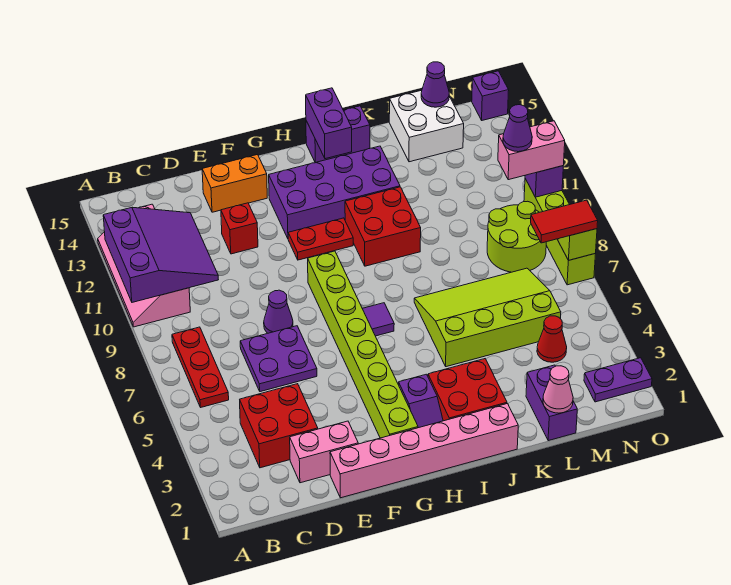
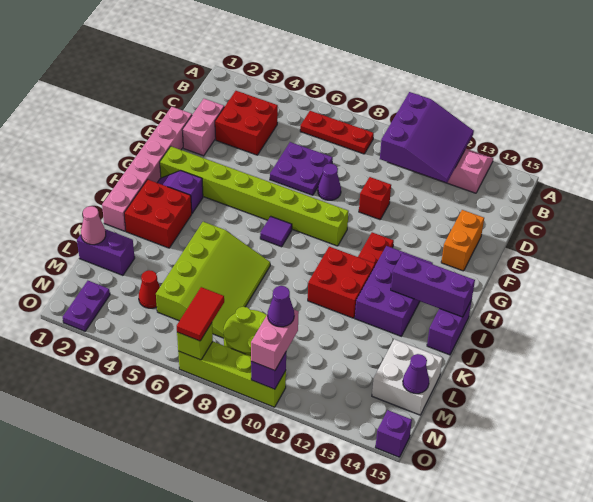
purple slope A10:C12 level 2 top A -> purple slope A10:C12 level 2 top 10
red brick E12 level 1 -> red brick E10 level 1
purple brick G12:J13 level 1 -> purple brick H12:J13 level 1
purple brick I14:I15 level 2 -> purple brick I13:I15 level 2

